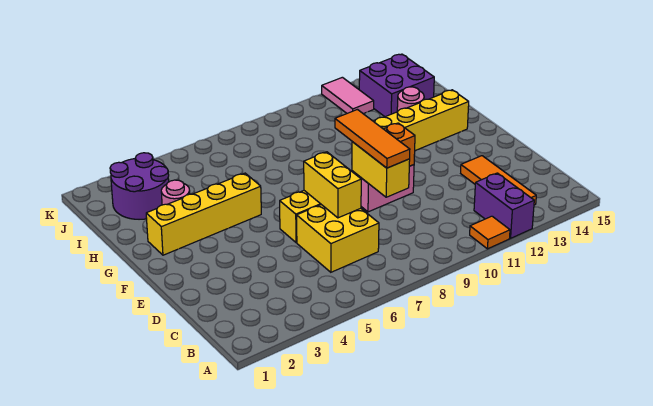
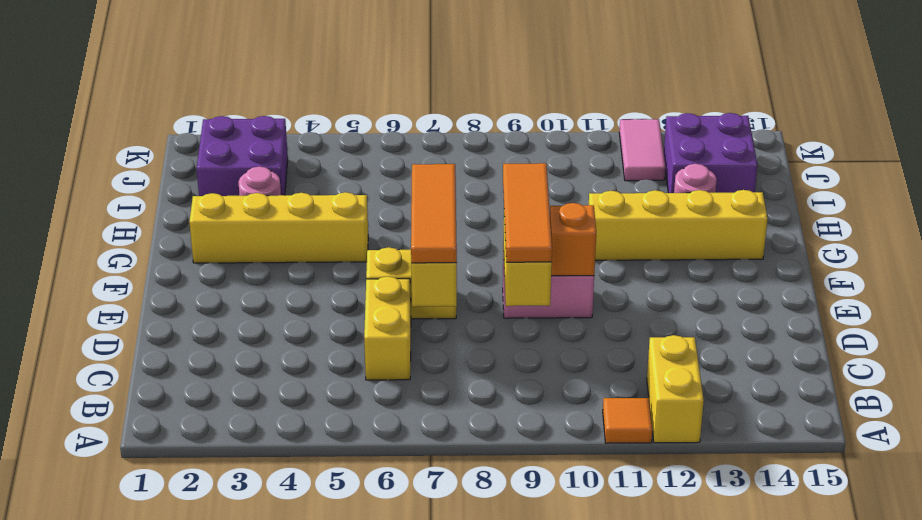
purple brick A12:B12 level 1 -> yellow brick A12:B12 level 1
orange tile B13:D13 level 1 -> orange tile D7:F7 level 3
yellow brick C6:D7 level 1 -> yellow brick C6:D6 level 1
purple round brick I2:J3 level 1 -> purple brick I2:J3 level 1

